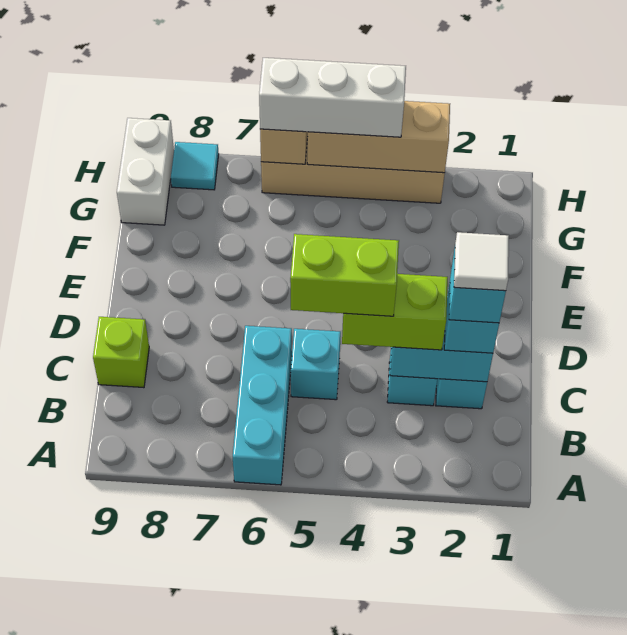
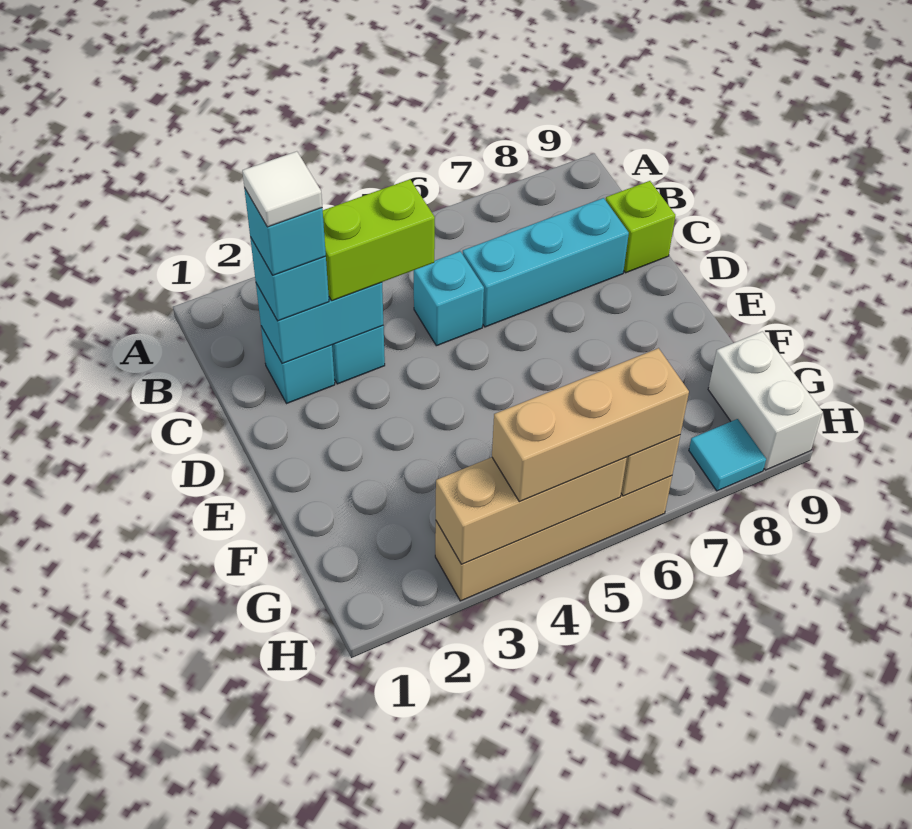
cyan brick A6:C6 level 1 -> cyan brick C6:C8 level 1
lime brick C4:C5 level 4 -> none
white brick H4:H6 level 3 -> tan brick H4:H6 level 3

